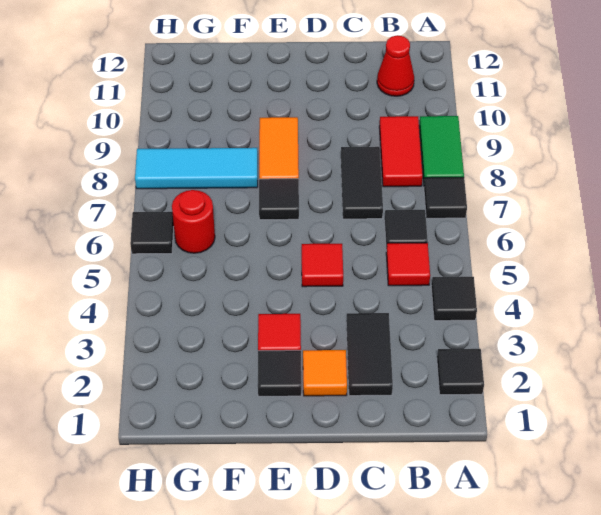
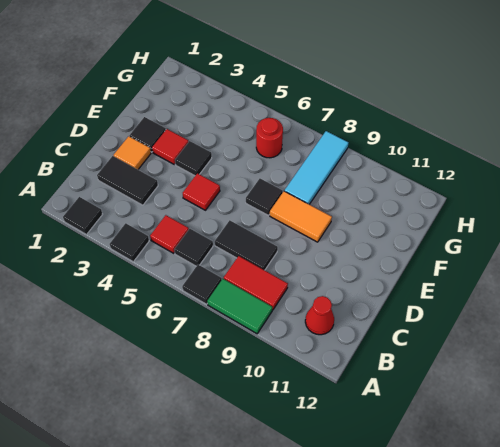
black tile H6 level 1 -> black tile E4 level 1

